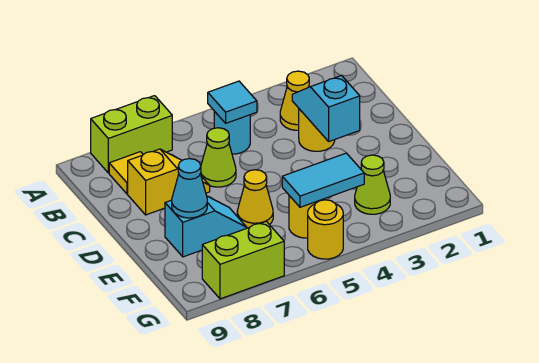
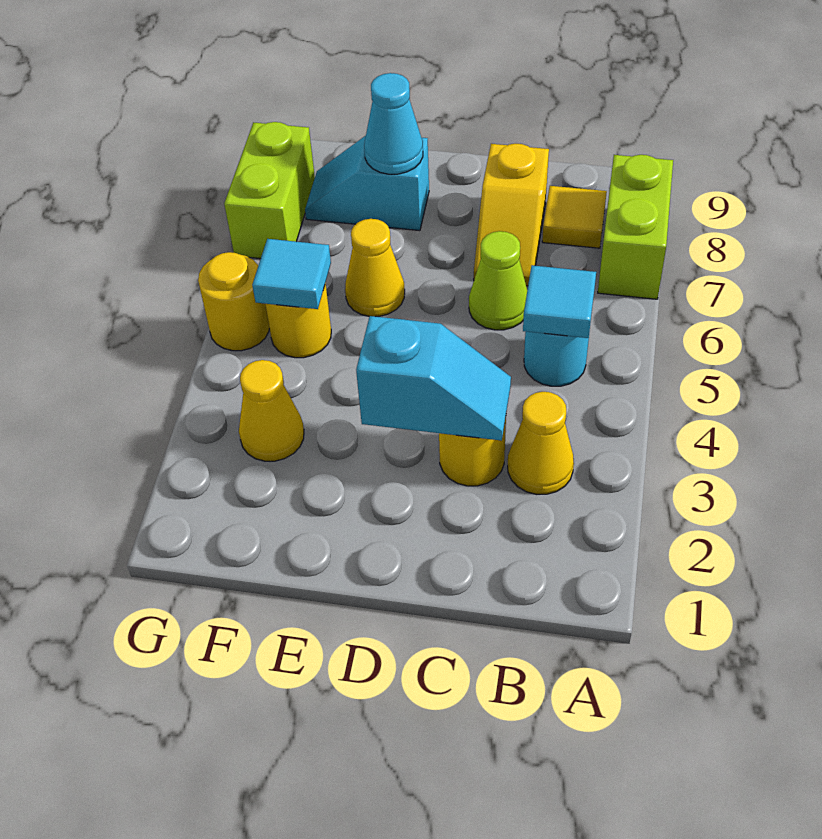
cyan slope E7:E8 level 1 top 8 -> cyan slope E8:F8 level 1 top E
lime cone F3 level 1 -> yellow cone F3 level 1
cyan tile F4:F5 level 2 -> cyan tile F5 level 2

